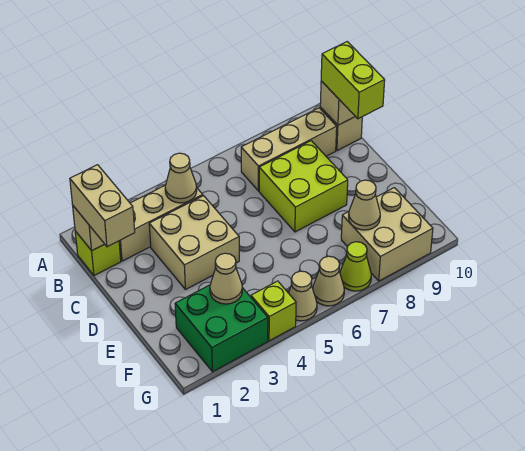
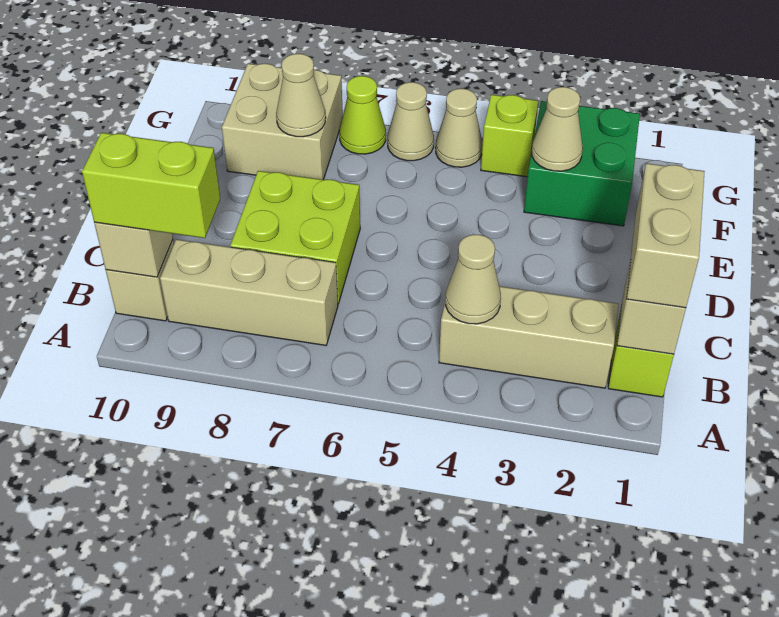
lime brick B10:C10 level 3 -> lime brick B9:B10 level 3
tan brick C3:D4 level 1 -> none

